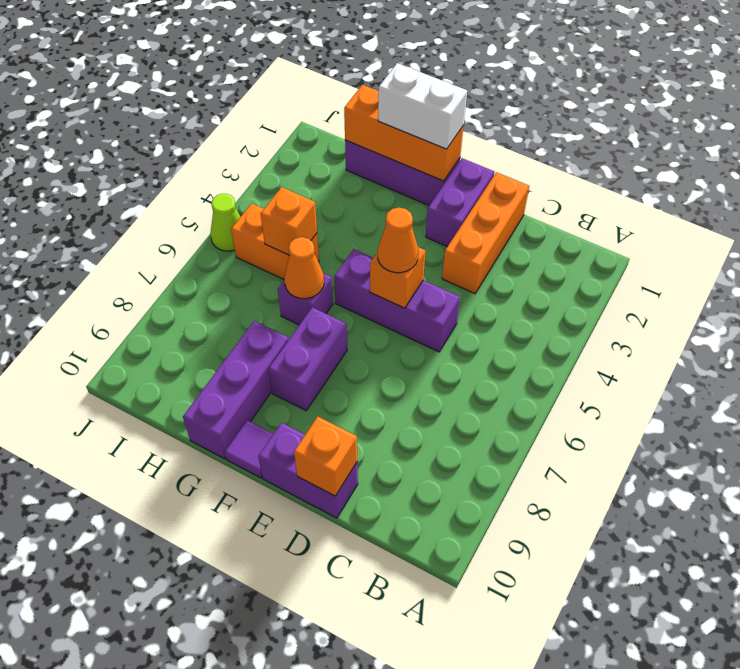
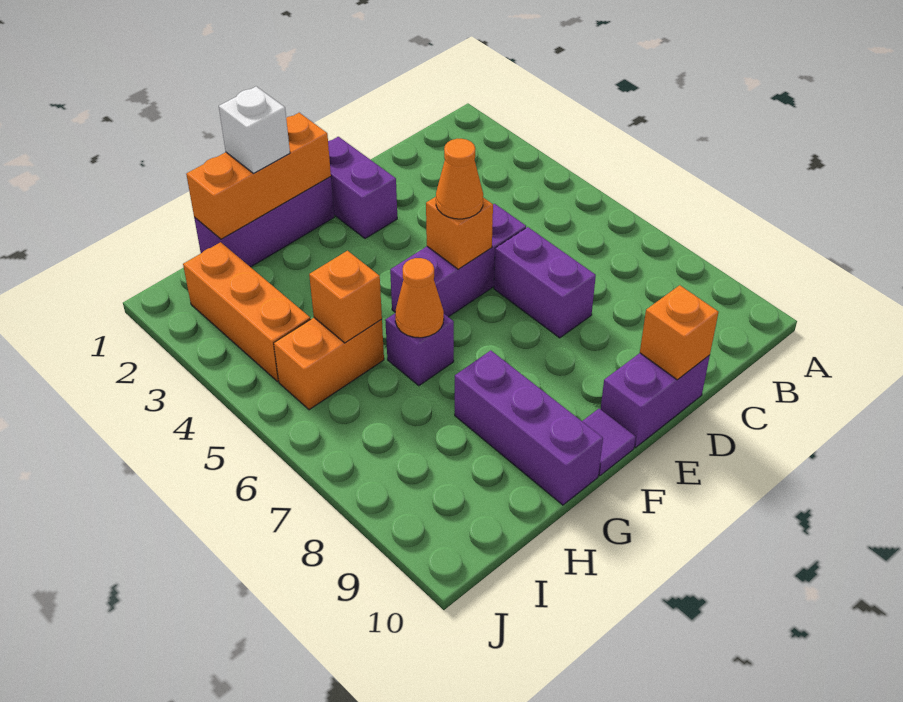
orange brick D1:D3 level 1 -> orange brick I2:I4 level 1
white brick F1:G1 level 3 -> white brick G1 level 3
purple brick F7:F8 level 1 -> purple brick D6:D7 level 1
lime cone J5 level 1 -> none

